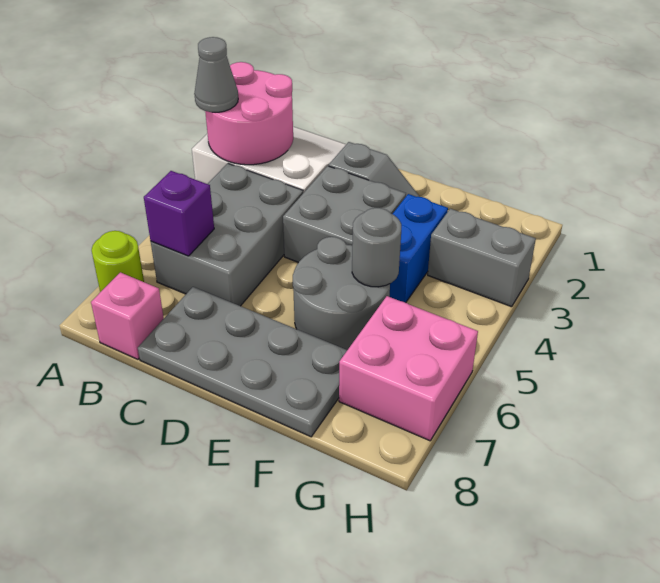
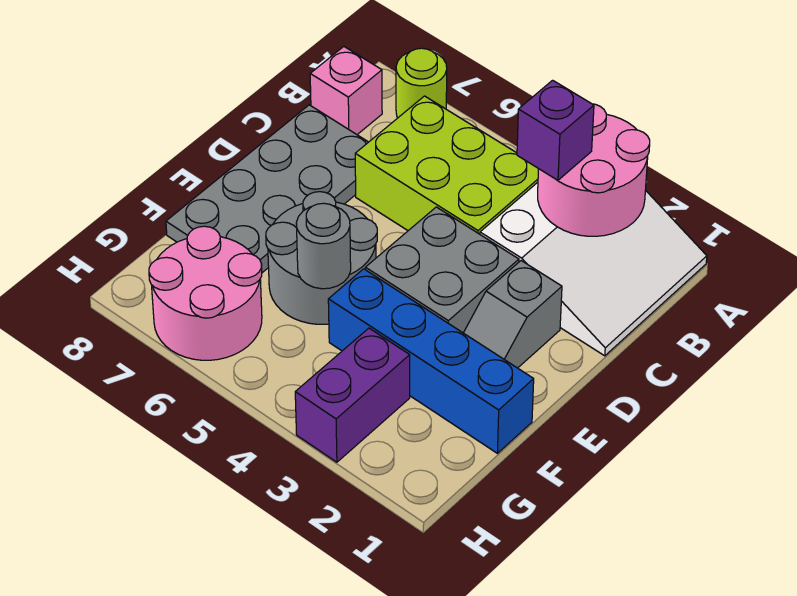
grey cone A3 level 3 -> none
grey brick B4:C6 level 1 -> lime brick B4:C6 level 1
purple brick B6 level 2 -> purple brick B3 level 3
blue brick F3:F4 level 1 -> blue brick F1:F4 level 1
grey brick G3:H3 level 1 -> purple brick G3:H3 level 1
pink brick G6:H7 level 1 -> pink round brick G6:H7 level 1

